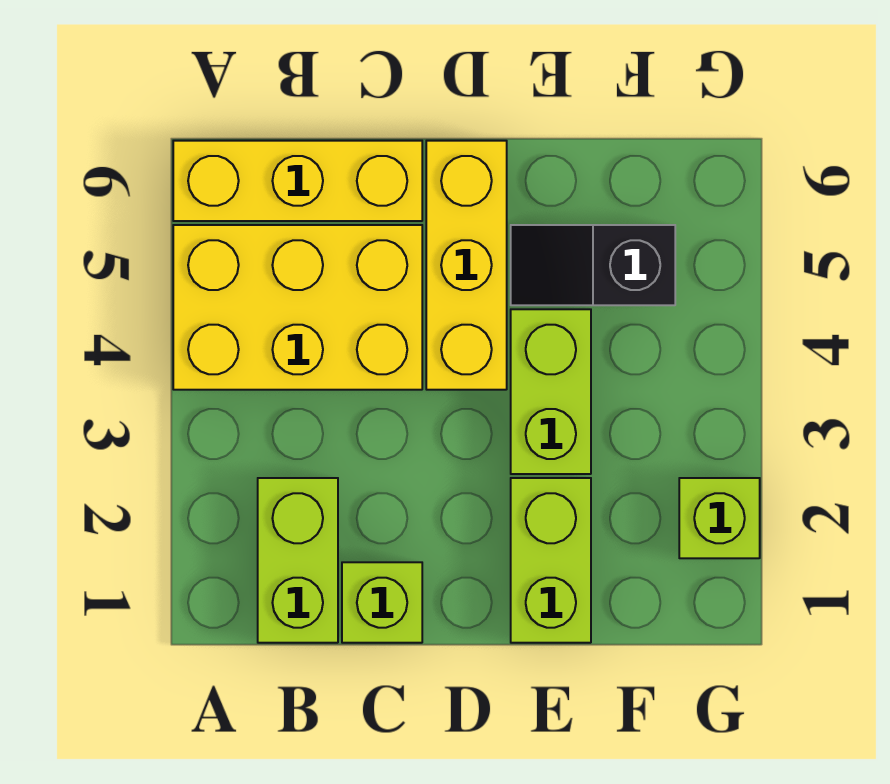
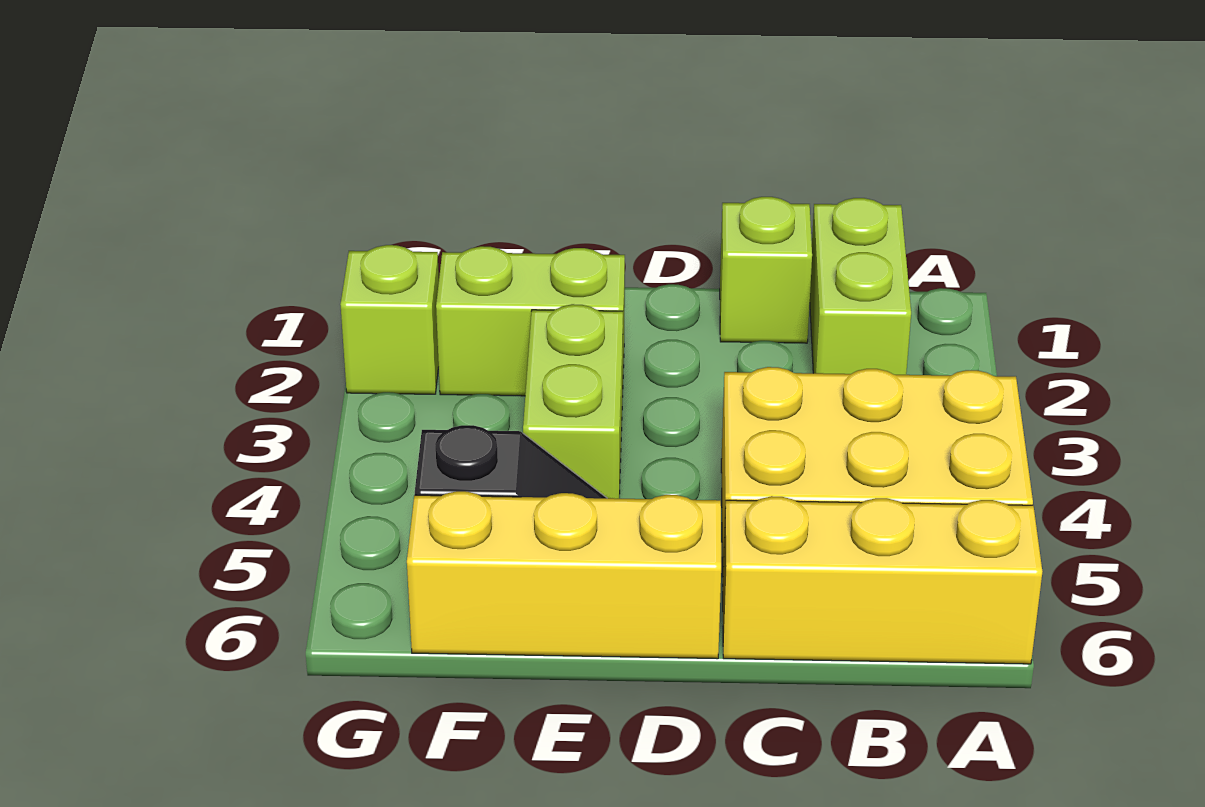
yellow brick D4:D6 level 1 -> yellow brick D6:F6 level 1
lime brick E1:E2 level 1 -> lime brick E2:F2 level 1

